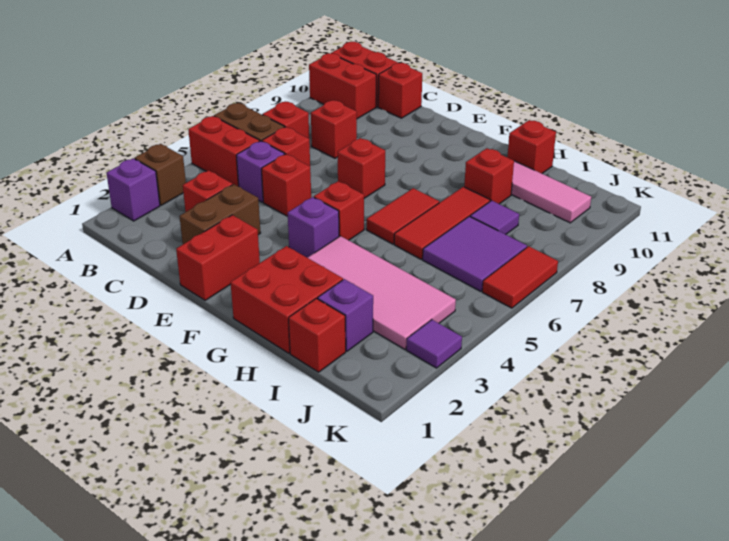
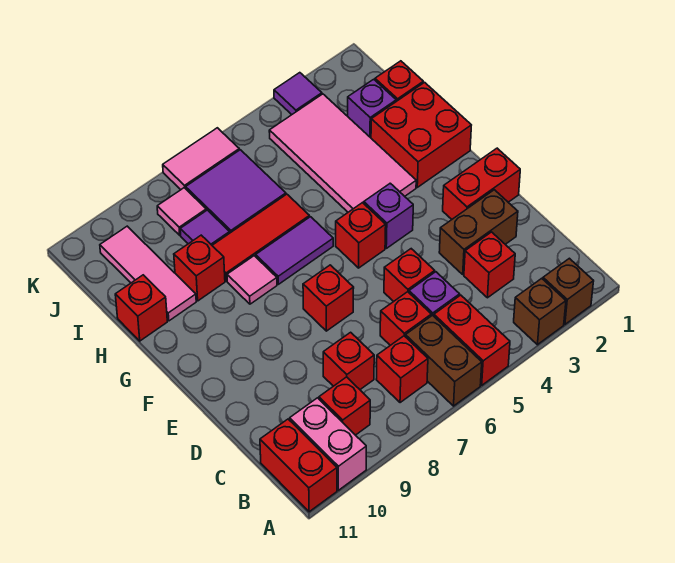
purple brick A2 level 1 -> brown brick A2 level 1
red brick A10:B10 level 1 -> pink brick A10:B10 level 1
red brick C11 level 1 -> red brick B9 level 1
red tile G6:G7 level 1 -> purple tile G6:G7 level 1
none -> pink tile G8 level 1
none -> pink tile J8 level 1
red tile K6:K7 level 1 -> pink tile K6:K7 level 1

